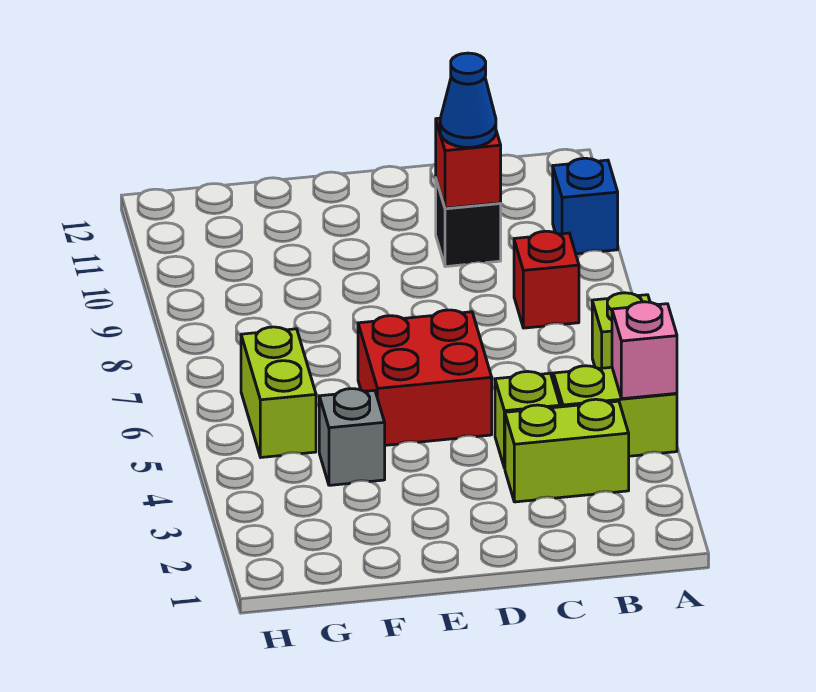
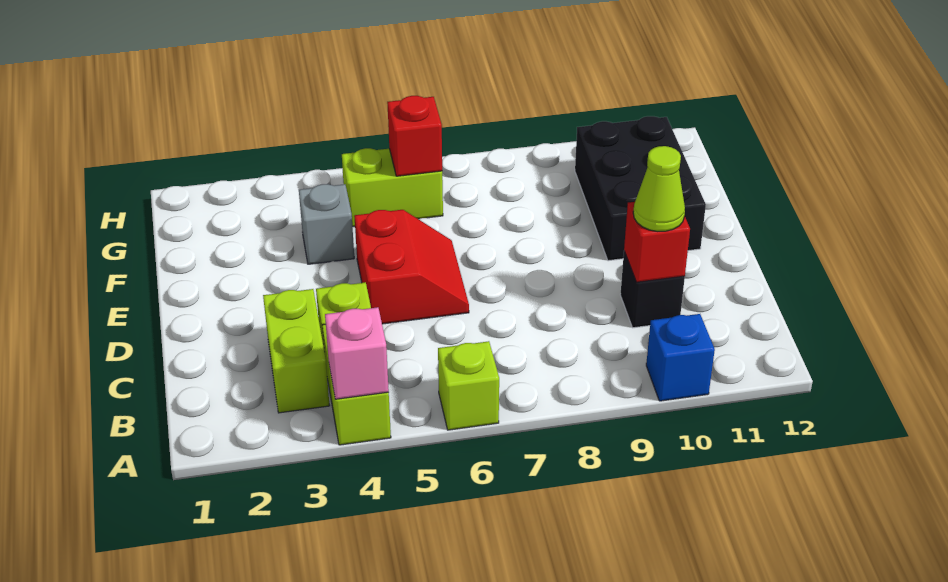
red brick B8 level 1 -> red brick G6 level 2
blue cone C10 level 3 -> lime cone C10 level 3
red brick D5:E6 level 1 -> red slope D5:E6 level 1 top 5
none -> black brick E10:G11 level 1

